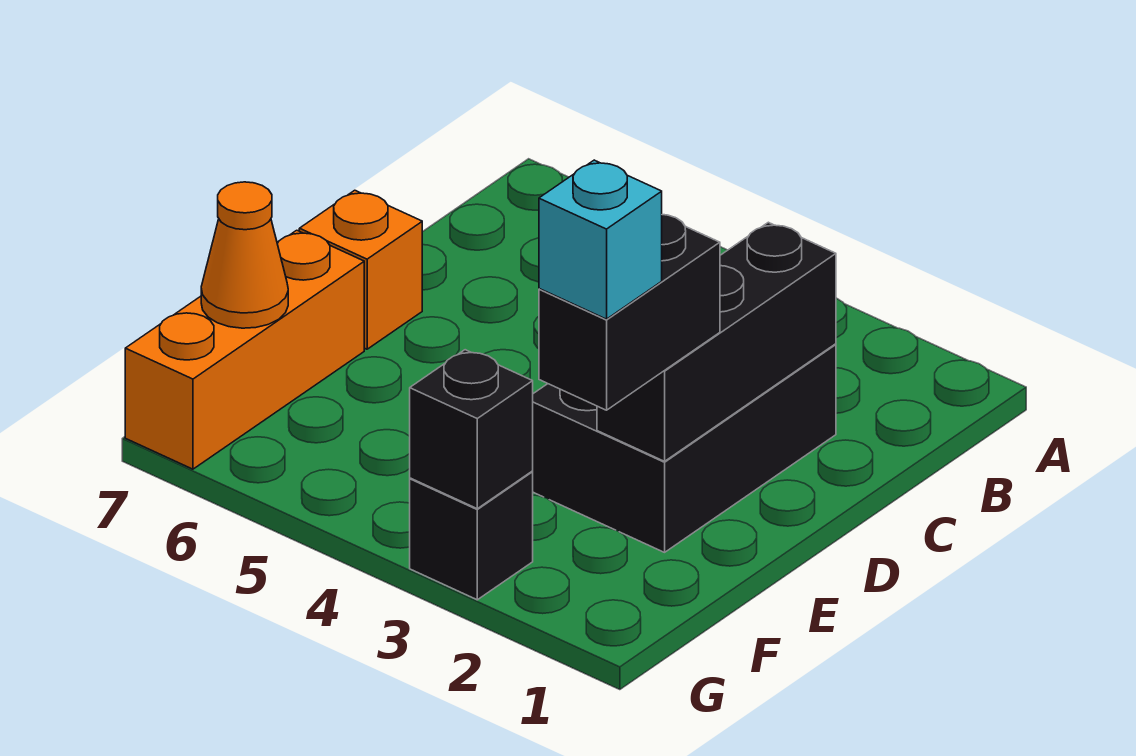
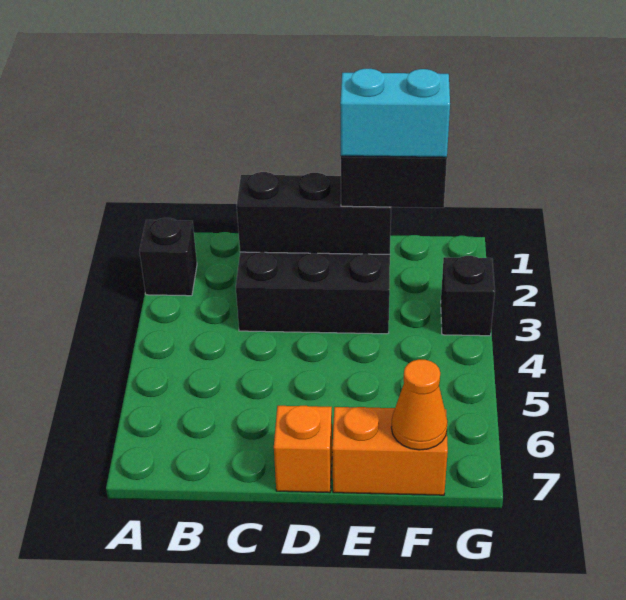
orange brick E7:G7 level 1 -> orange brick E7:F7 level 1
cyan brick F2 level 4 -> cyan brick E2:F2 level 4
black brick G3 level 2 -> black brick A2 level 1

